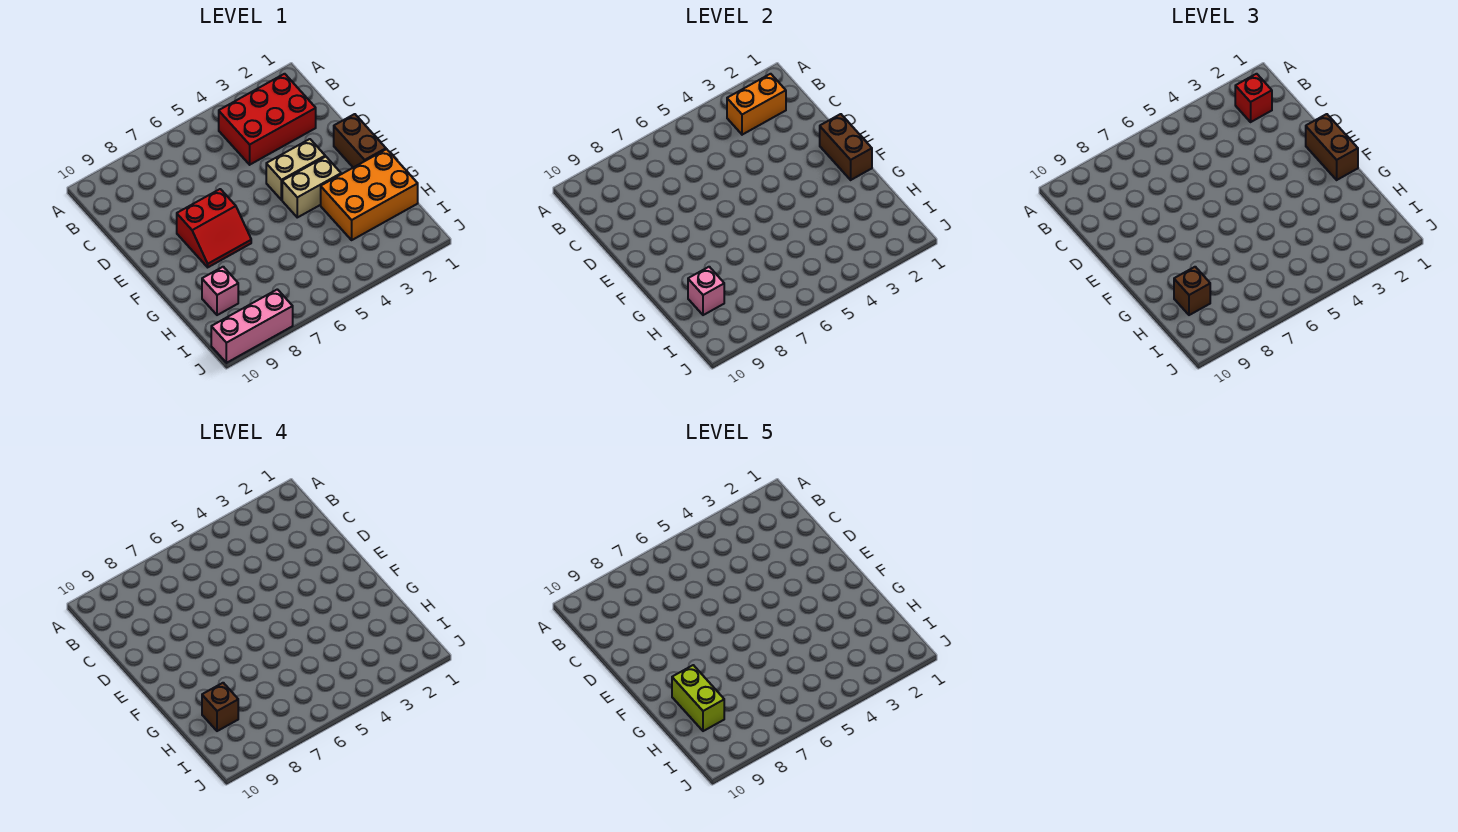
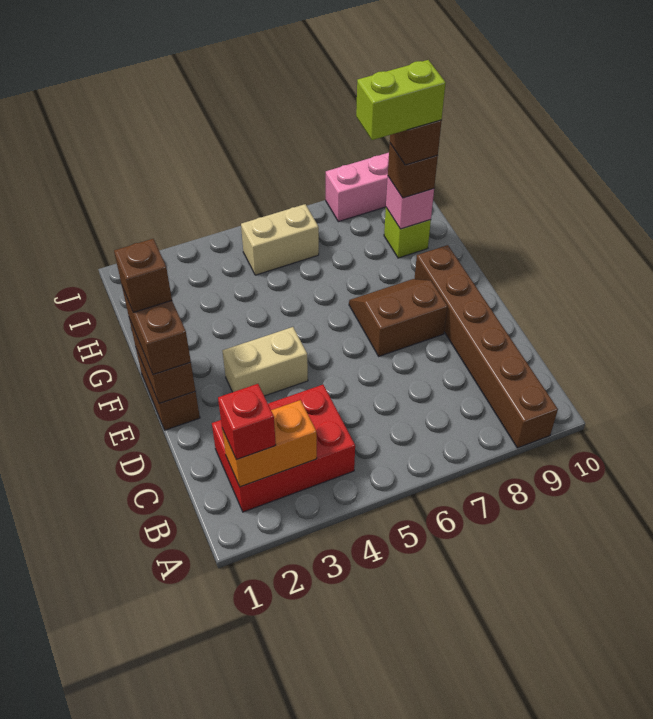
none -> brown brick A9:F9 level 1
red slope E7:F8 level 1 top E -> brown slope E7:F8 level 1 top E
none -> brown brick F1 level 4
tan brick F3:F4 level 1 -> tan brick I5:I6 level 1
orange brick G1:H3 level 1 -> none
lime brick G9:H9 level 5 -> lime brick H8:H9 level 5
pink brick H9 level 1 -> lime brick H9 level 1

